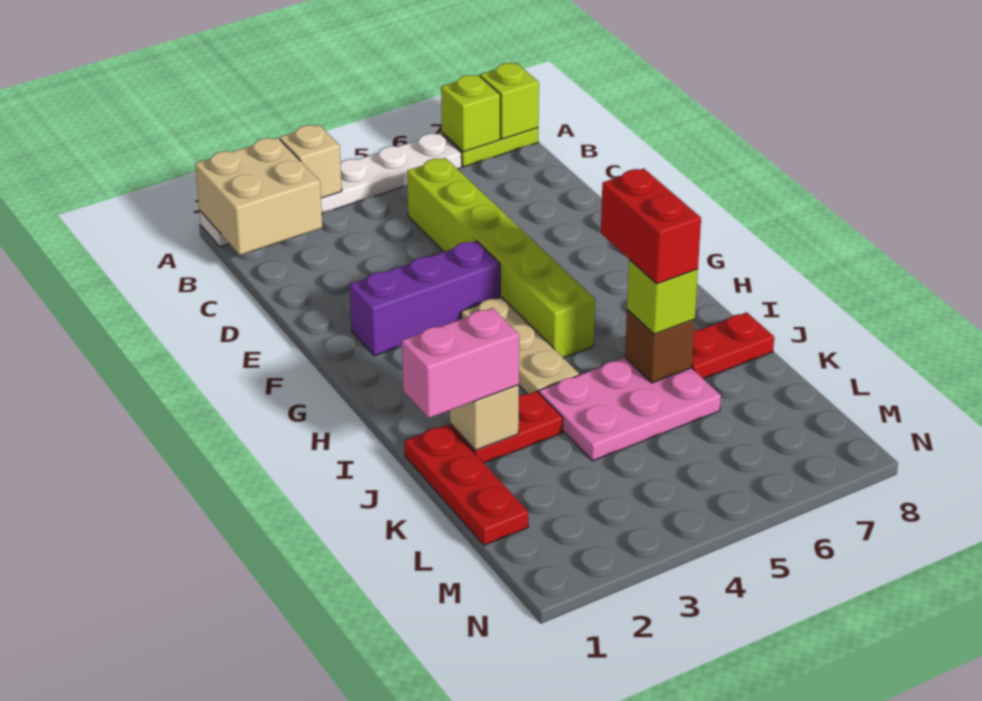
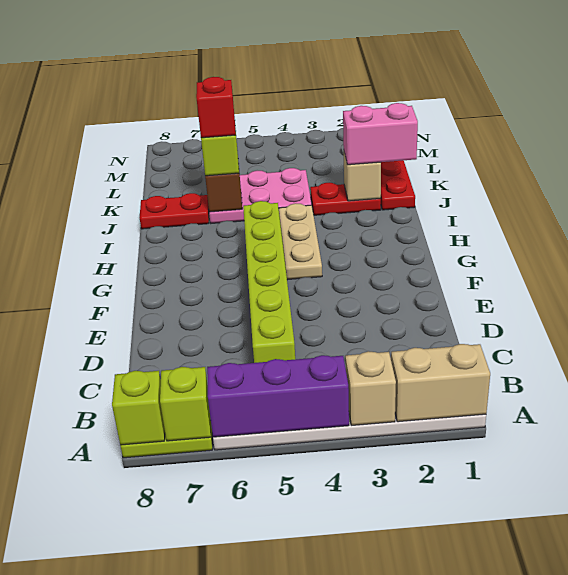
tan brick A1:B2 level 2 -> tan brick A1:A2 level 2
purple brick F2:F4 level 1 -> purple brick A4:A6 level 2
red brick I6:J6 level 4 -> red brick J6 level 4

